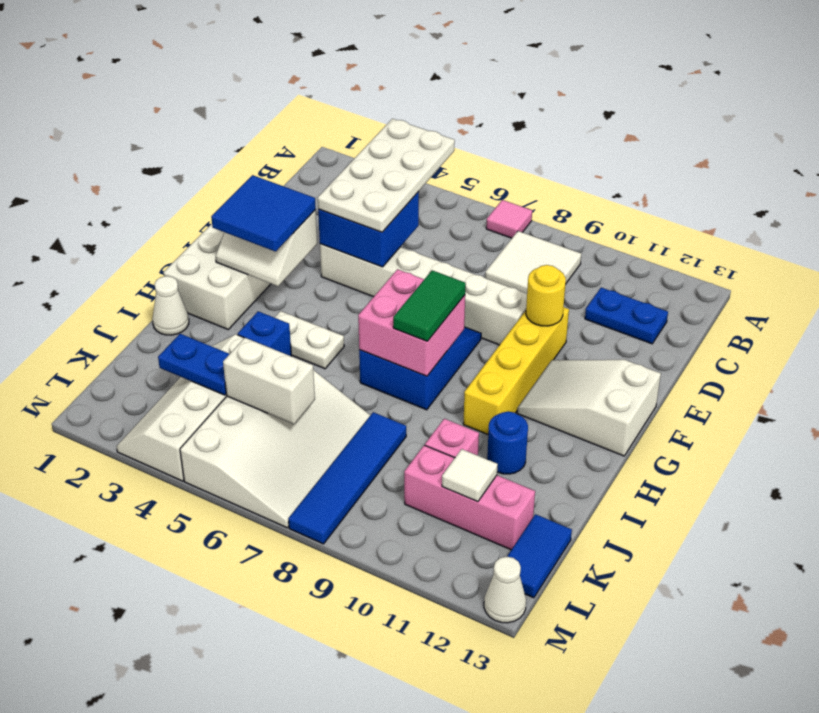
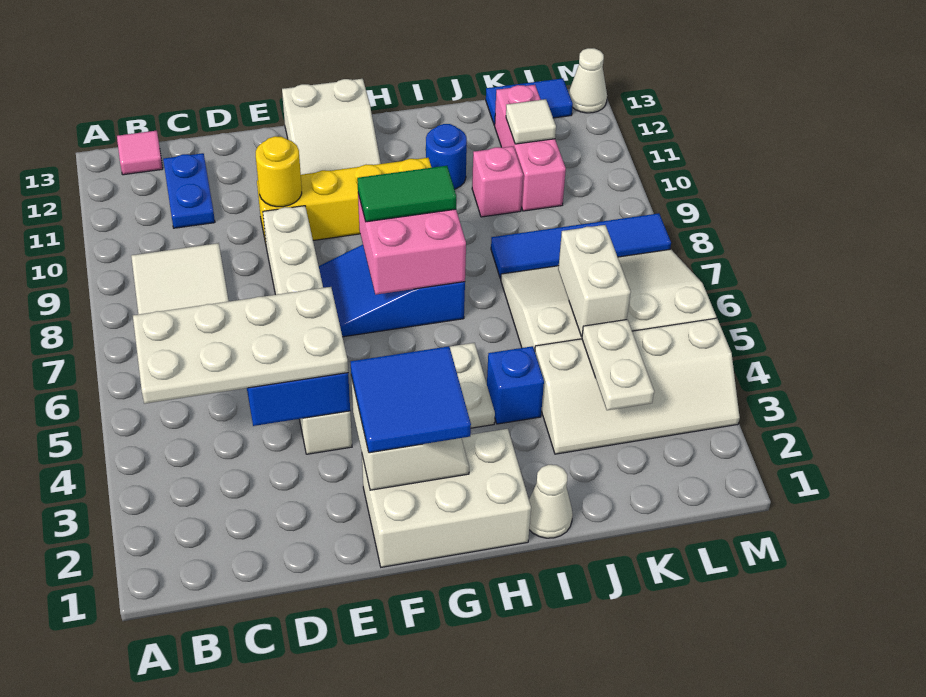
pink tile A7 level 1 -> pink tile B13 level 1
blue plate K3:K4 level 2 -> white plate K3:K4 level 2

